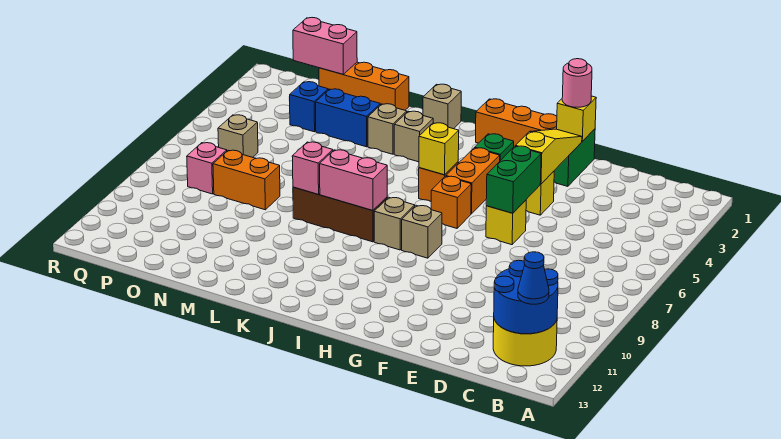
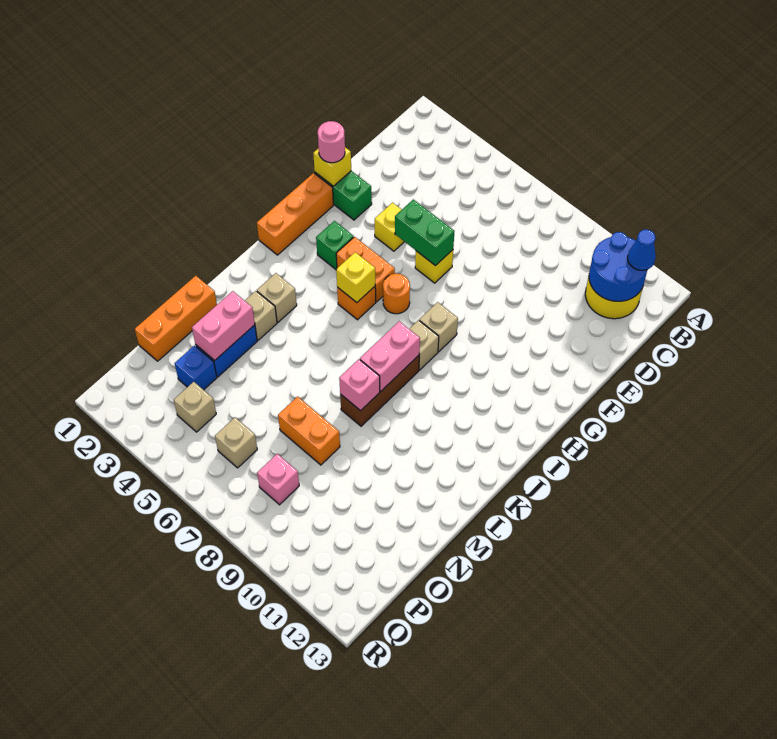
yellow slope F2:F4 level 2 top 4 -> none
orange brick H6 level 1 -> orange round brick H6 level 1
tan brick K1 level 1 -> tan brick P4 level 1
orange brick N8:O8 level 1 -> orange brick N7:N8 level 1
pink brick O1:P1 level 2 -> pink brick M3:N3 level 2

